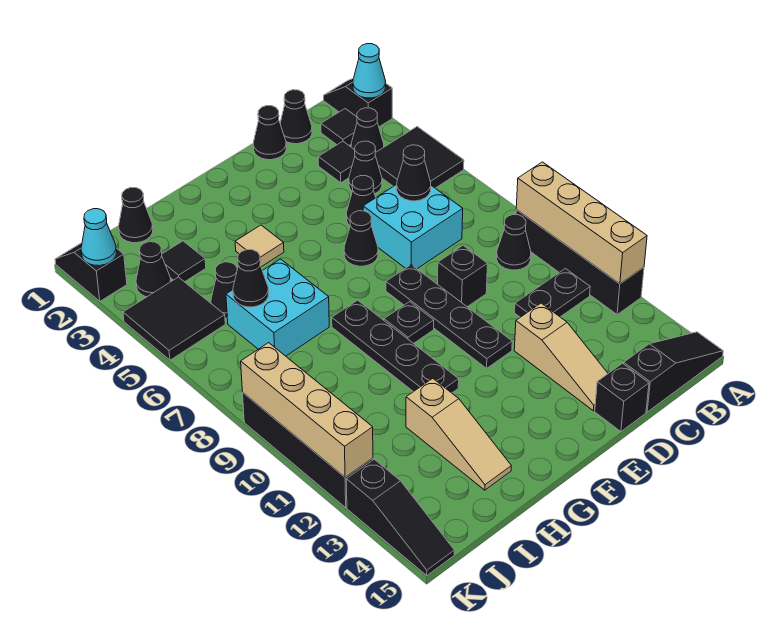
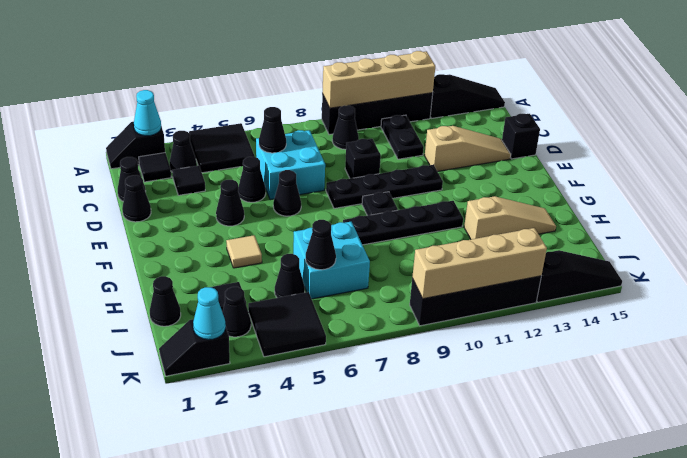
black slope A15:C15 level 1 top C -> black slope A13:A15 level 1 top 13
black cone C4 level 1 -> black cone E4 level 1

